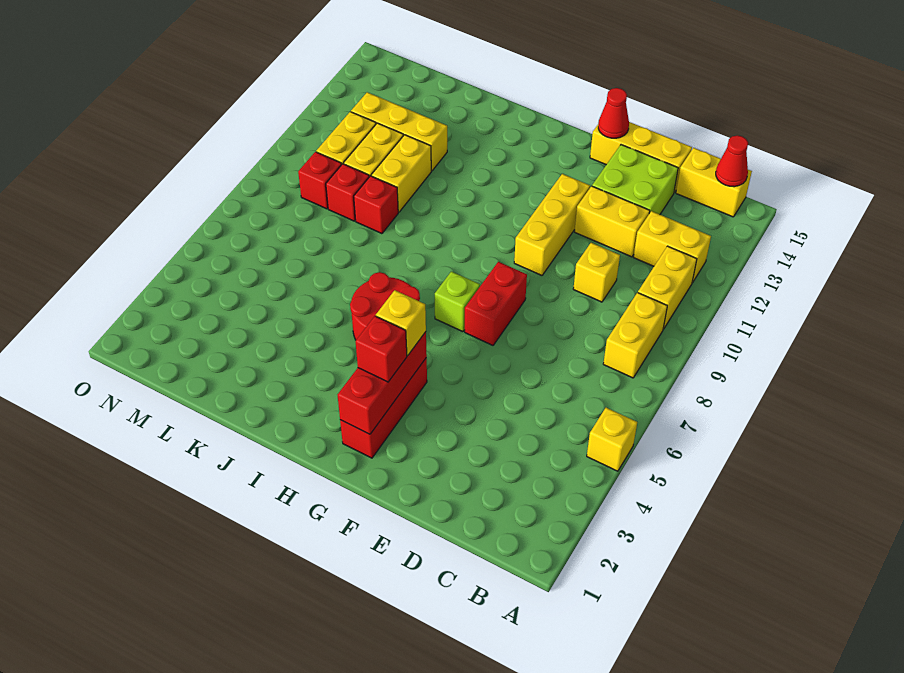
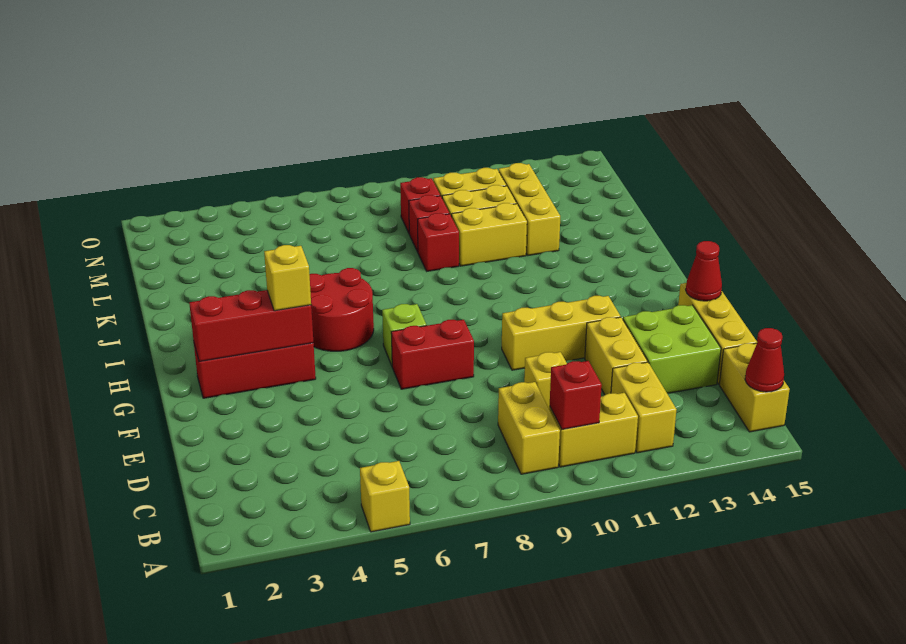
yellow brick B8:B9 level 1 -> yellow brick B9:C9 level 1
red brick G3 level 3 -> red brick B10 level 2

